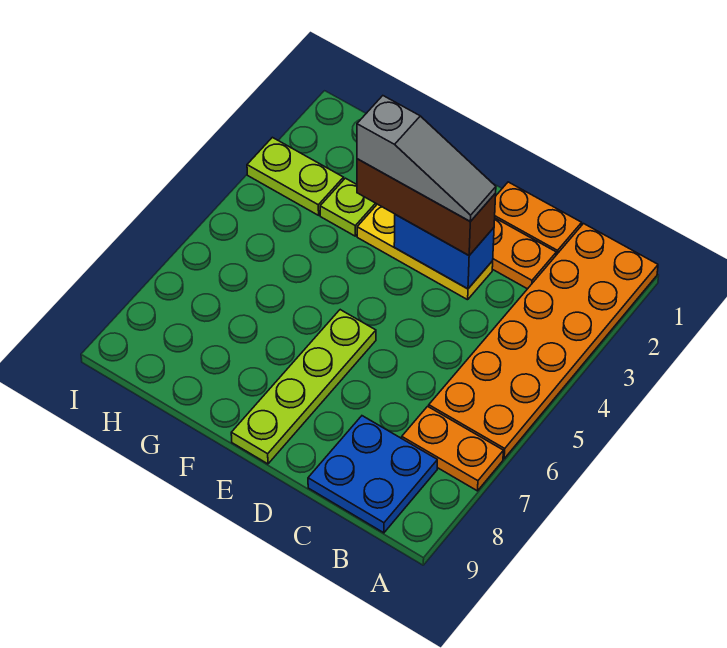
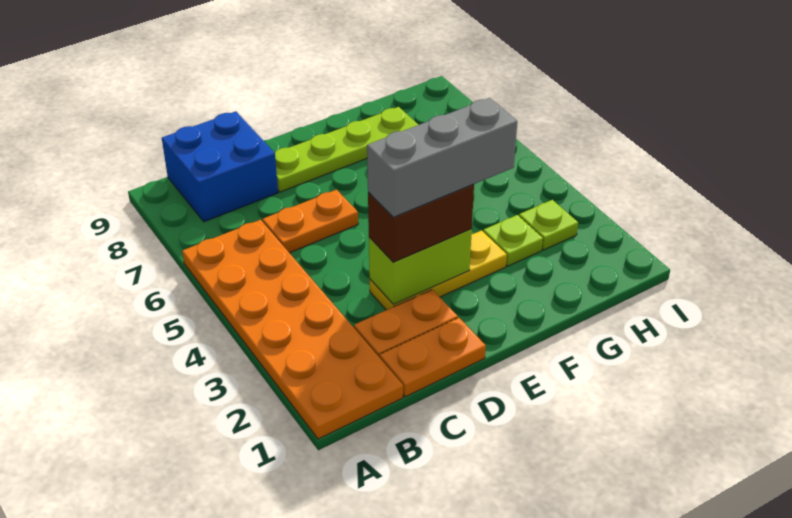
orange plate A7:B7 level 1 -> orange plate C6:D6 level 1
blue plate B8:C9 level 1 -> blue brick B8:C9 level 1
blue brick D3:E3 level 2 -> lime brick D3:E3 level 2
brown brick D3:F3 level 3 -> brown brick D3:E3 level 3
grey slope D3:F3 level 4 top F -> grey brick D3:F3 level 4
lime plate E6:E9 level 1 -> lime plate D8:G8 level 1
lime plate H3:I3 level 1 -> lime plate H3 level 1

